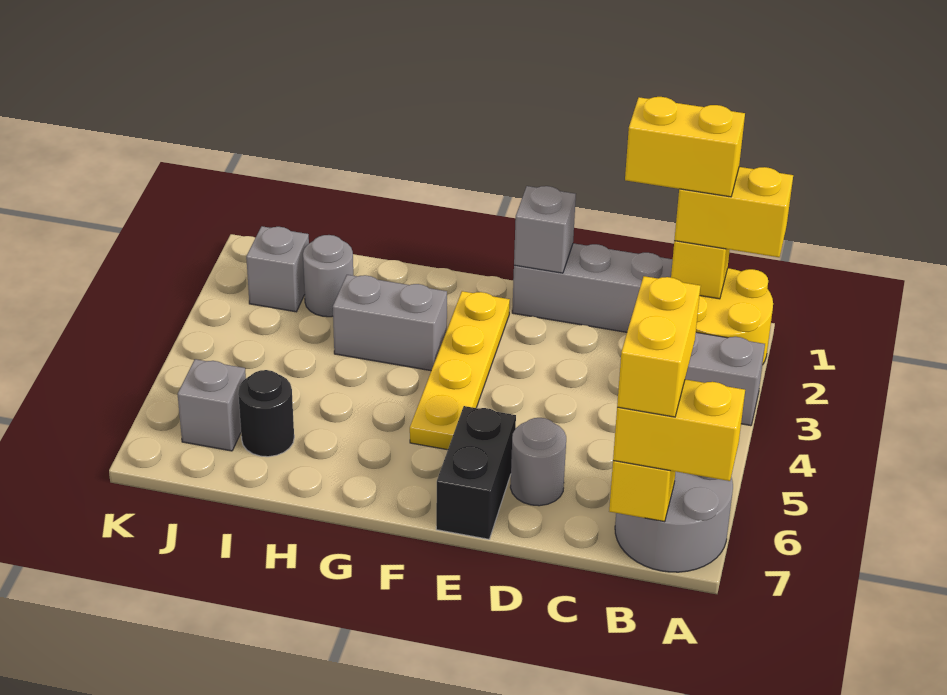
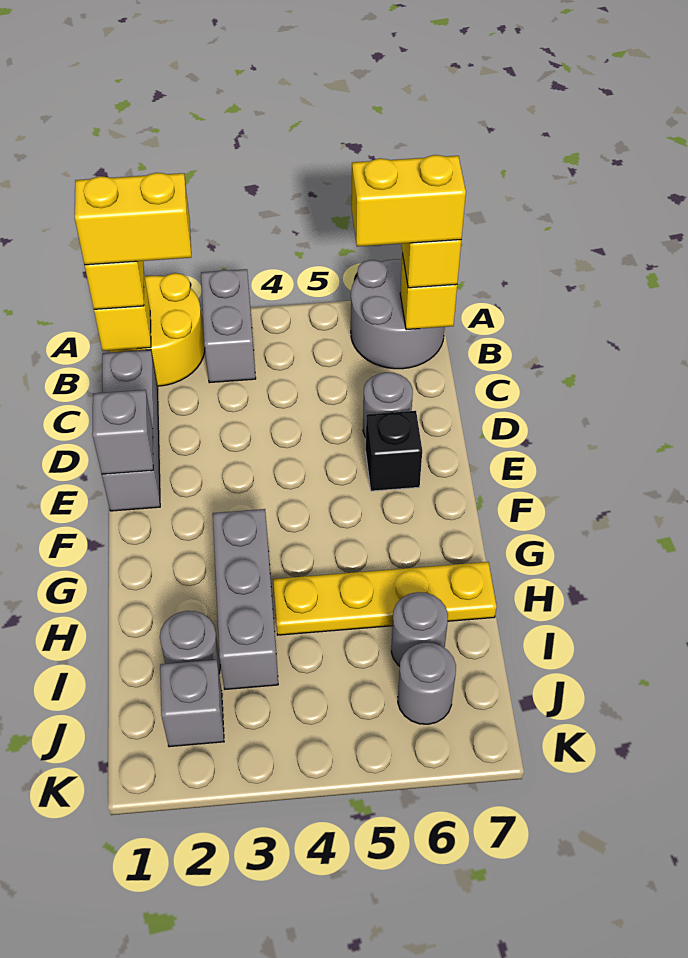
yellow brick B1:C1 level 4 -> yellow brick B1:B2 level 4
black brick E6:E7 level 1 -> black brick E6 level 1
yellow plate F2:F5 level 1 -> yellow plate H4:H7 level 1
grey brick G3:H3 level 1 -> grey brick G3:I3 level 1
black round brick I6 level 1 -> grey round brick I6 level 1
grey brick J6 level 1 -> grey round brick J6 level 1

